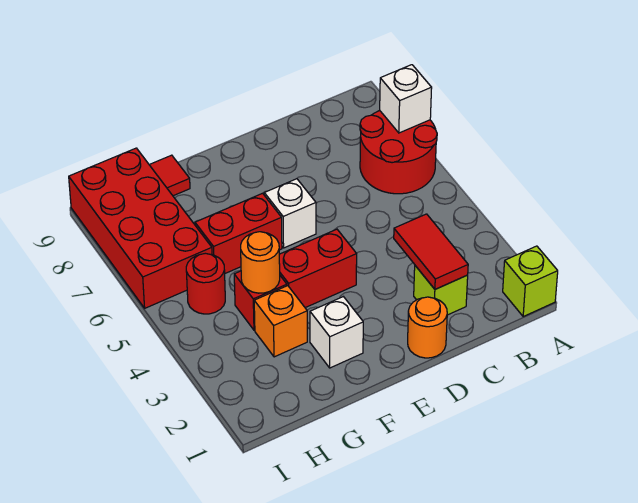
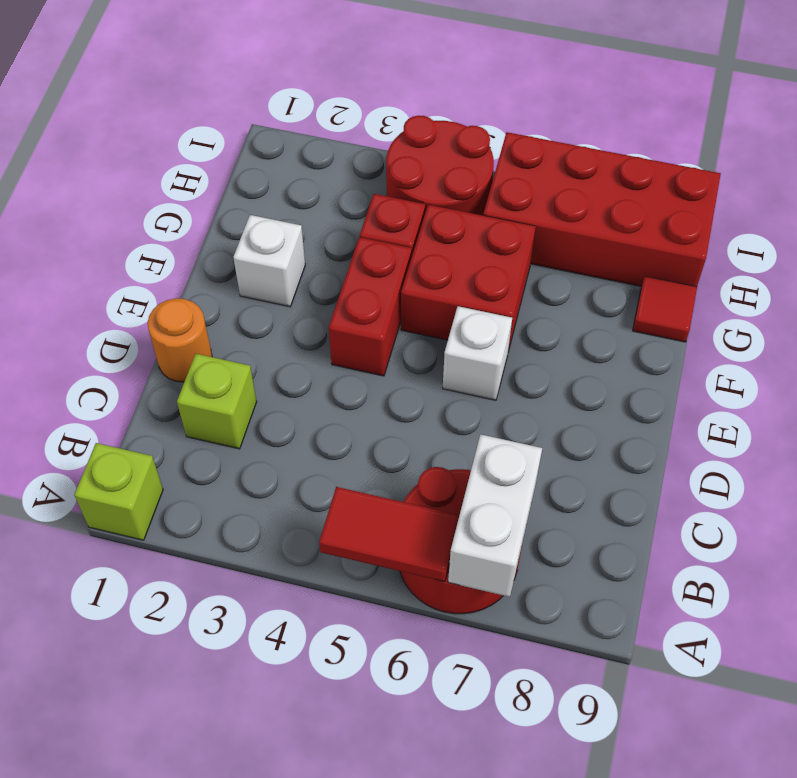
white brick A7 level 2 -> white brick A7:B7 level 2
red tile C2:C3 level 2 -> red tile A5:A6 level 2
red brick F6:G6 level 1 -> red brick F5:G6 level 1
orange brick G3 level 1 -> none
orange round brick G4 level 2 -> none
red round brick H5 level 1 -> red round brick H4:I5 level 1

